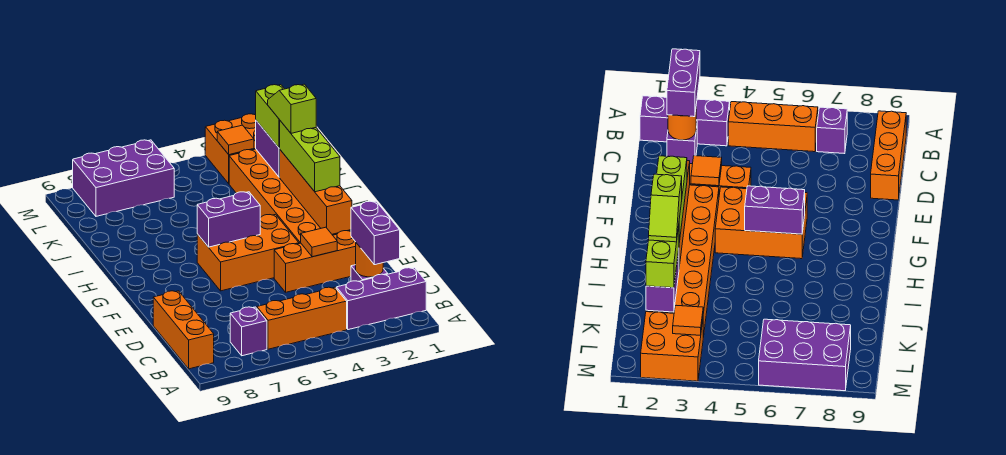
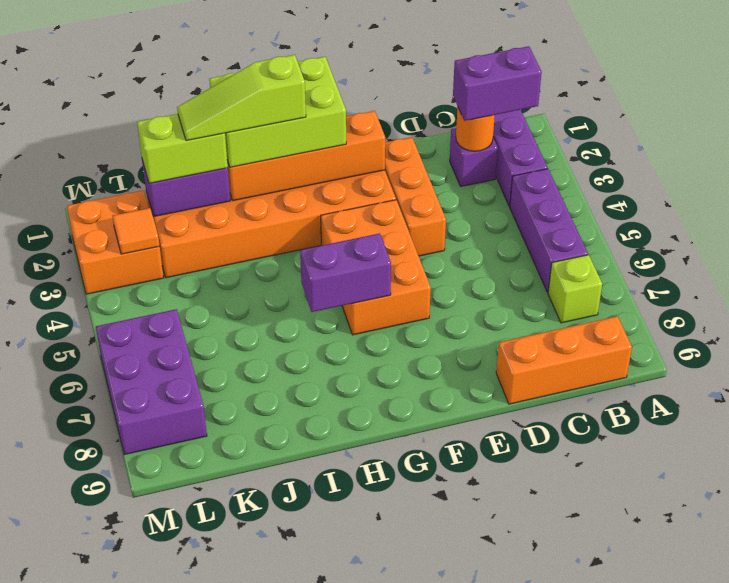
orange brick B4:B6 level 1 -> purple brick B4:B6 level 1
purple brick B7 level 1 -> lime brick B7 level 1
orange tile E3 level 2 -> none
lime brick G2:I2 level 3 -> lime brick G1:I2 level 3
purple brick G5:G6 level 2 -> purple brick G6:H6 level 2
lime slope I2:J2 level 4 top I -> lime slope H2:J2 level 4 top H

